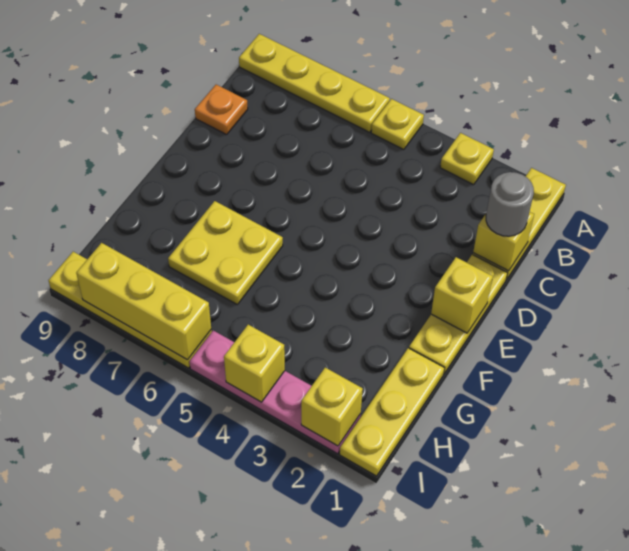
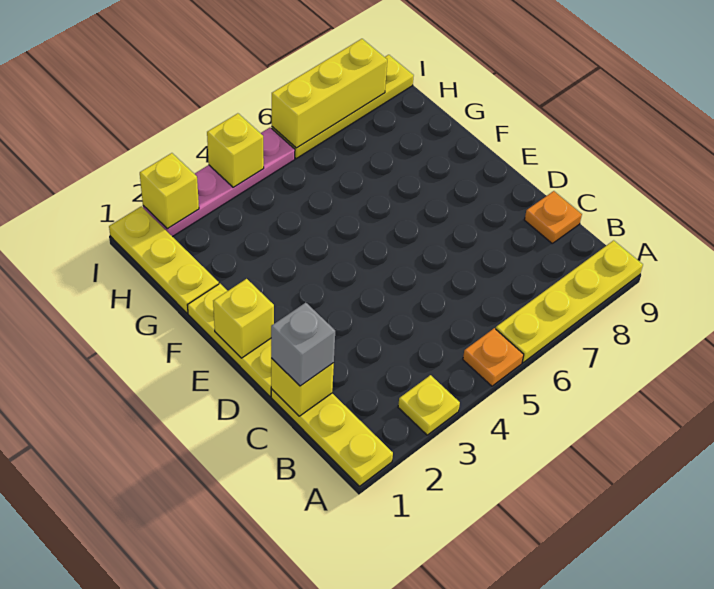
yellow plate A5 level 1 -> orange plate A5 level 1
grey round brick C1 level 3 -> grey brick C1 level 3
yellow plate F6:G7 level 1 -> none

